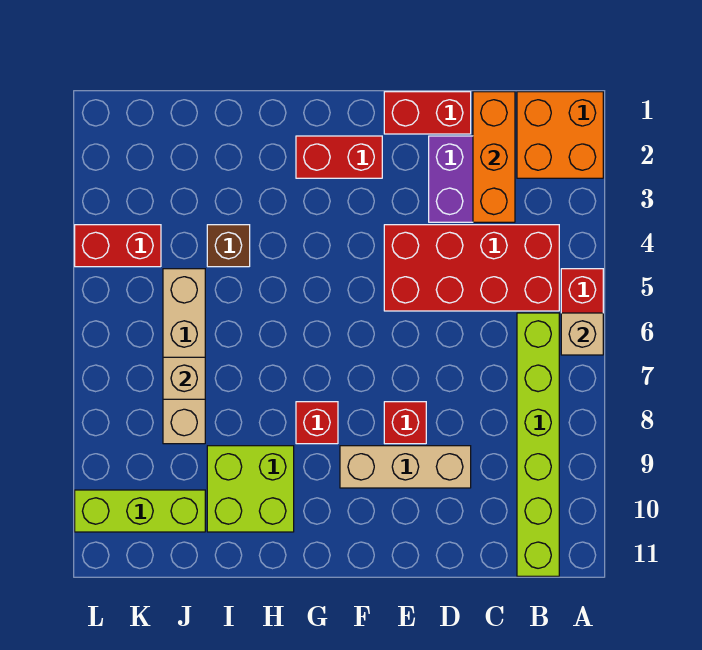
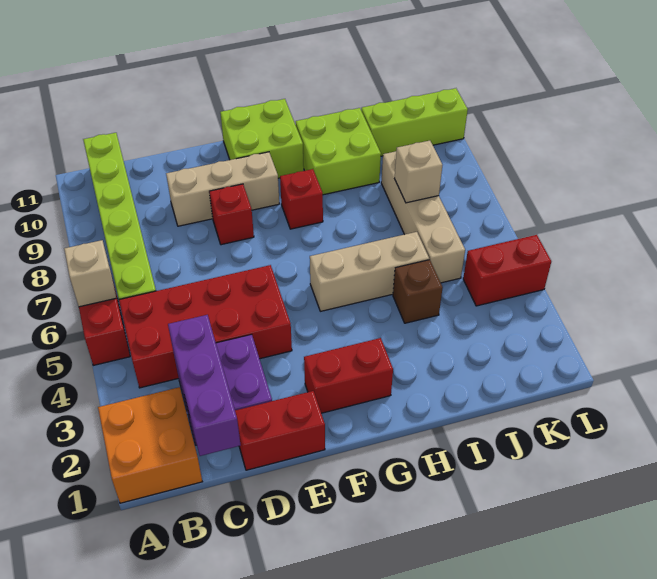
orange brick C1:C3 level 2 -> purple brick C1:C3 level 2
none -> lime brick F10:G11 level 1
none -> tan brick G5:I5 level 1

